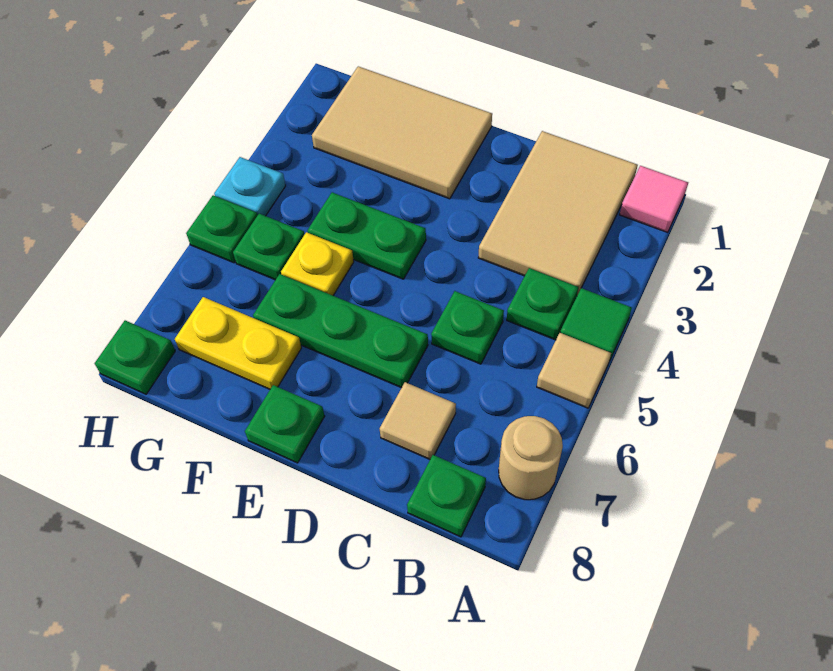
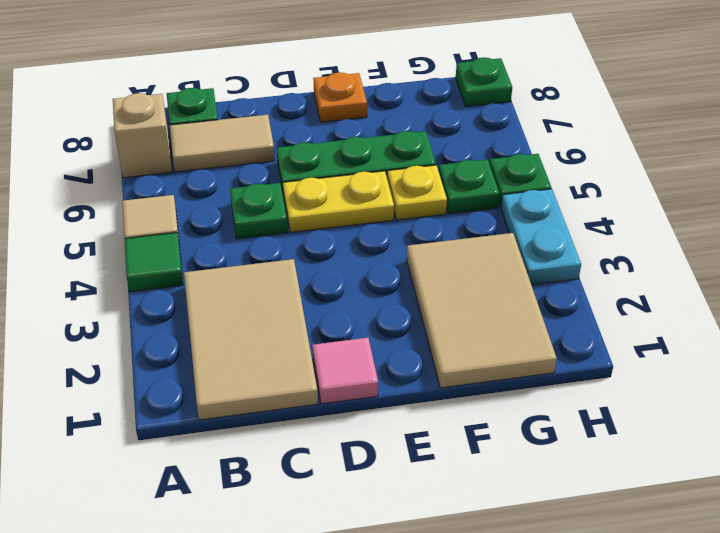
pink tile A1 level 1 -> pink tile D1 level 1
tan round brick A7 level 1 -> tan brick A7 level 1
green plate B4 level 1 -> none
tan tile C7 level 1 -> tan tile B7:C7 level 1
tan tile E1:G2 level 1 -> tan tile F1:G3 level 1
green plate E4:F4 level 1 -> none
green plate E8 level 1 -> orange plate E8 level 1
yellow plate F7:G7 level 1 -> yellow plate D5:E5 level 1
cyan plate H4 level 1 -> cyan plate H3:H4 level 1

